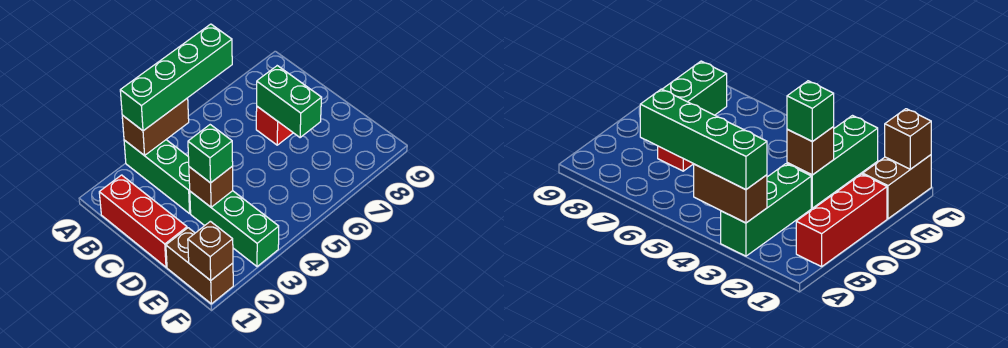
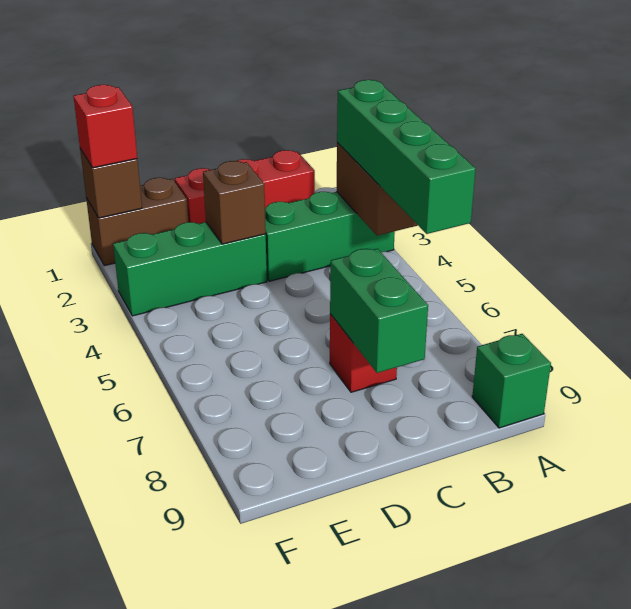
green brick C7:D7 level 2 -> green brick C7:C8 level 2
green brick D3 level 3 -> green brick A9 level 1
none -> red brick F1 level 3

